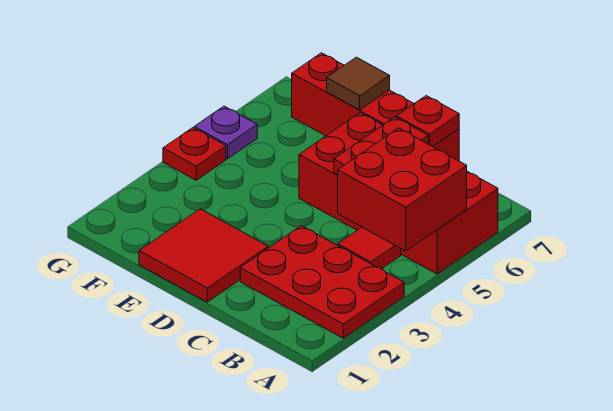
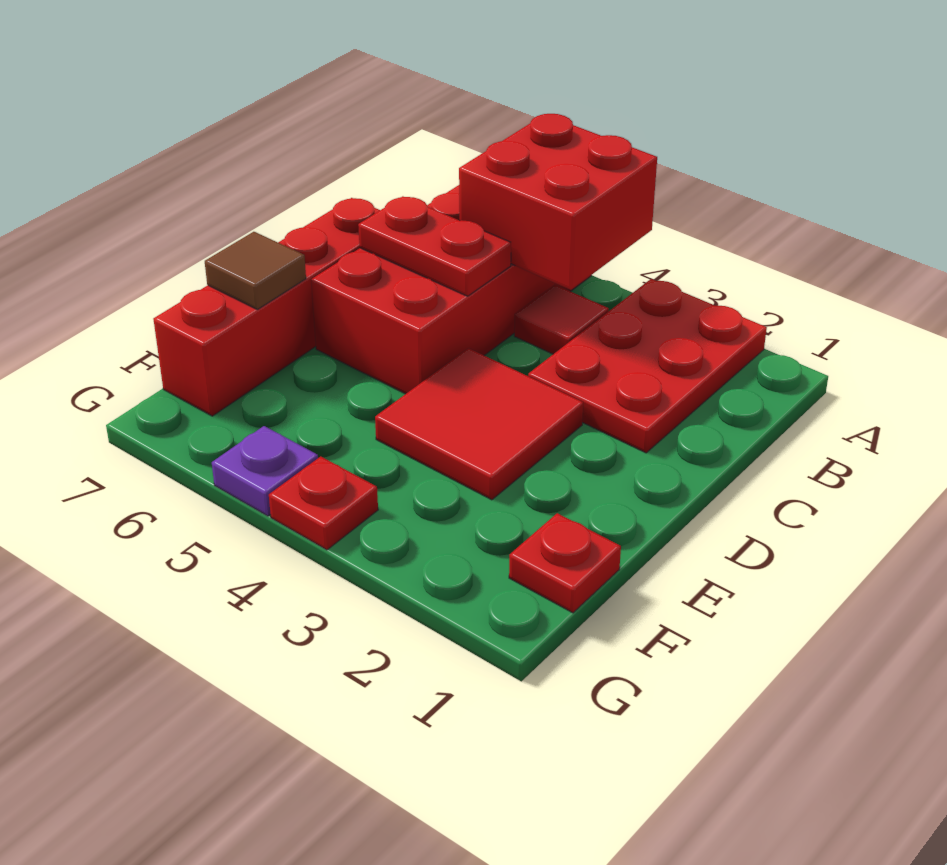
red plate C7 level 2 -> red plate F1 level 1
red tile D1:E2 level 1 -> red tile D3:E4 level 1

